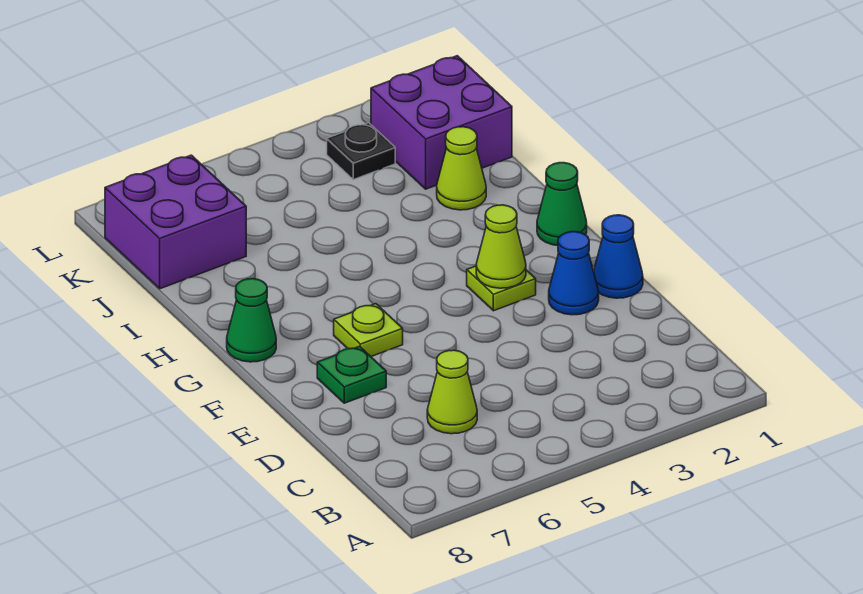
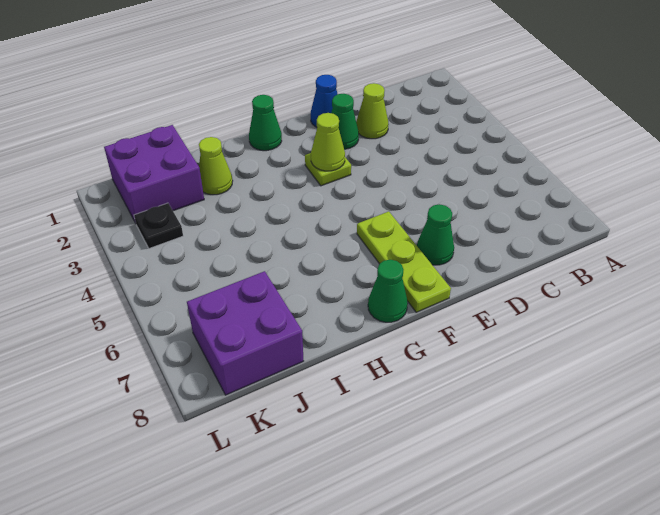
lime cone C6 level 1 -> lime cone D2 level 1
blue cone E2 level 1 -> green cone E2 level 1
green plate E7 level 1 -> green cone E7 level 1
lime plate F6 level 1 -> lime plate F6:F8 level 1

